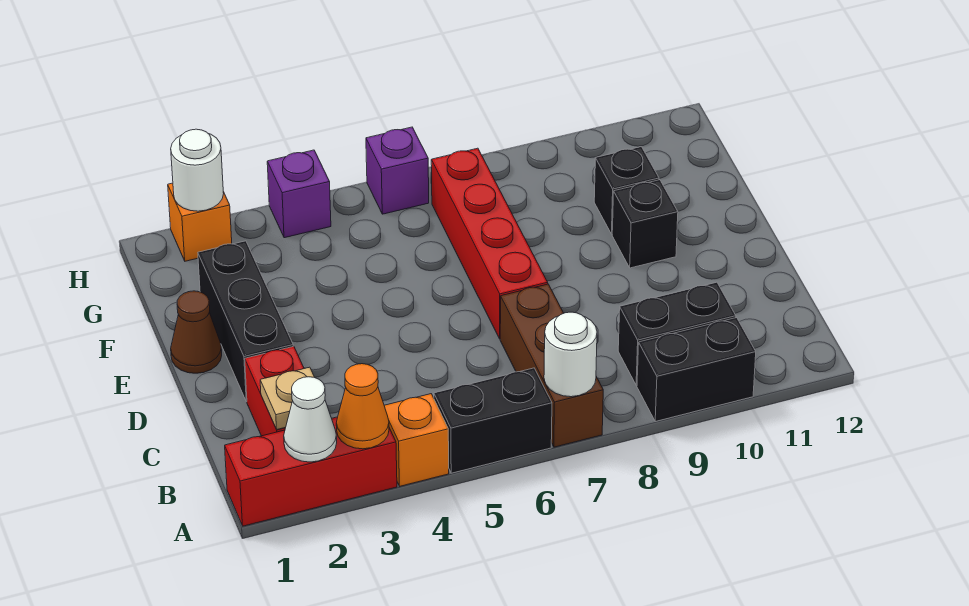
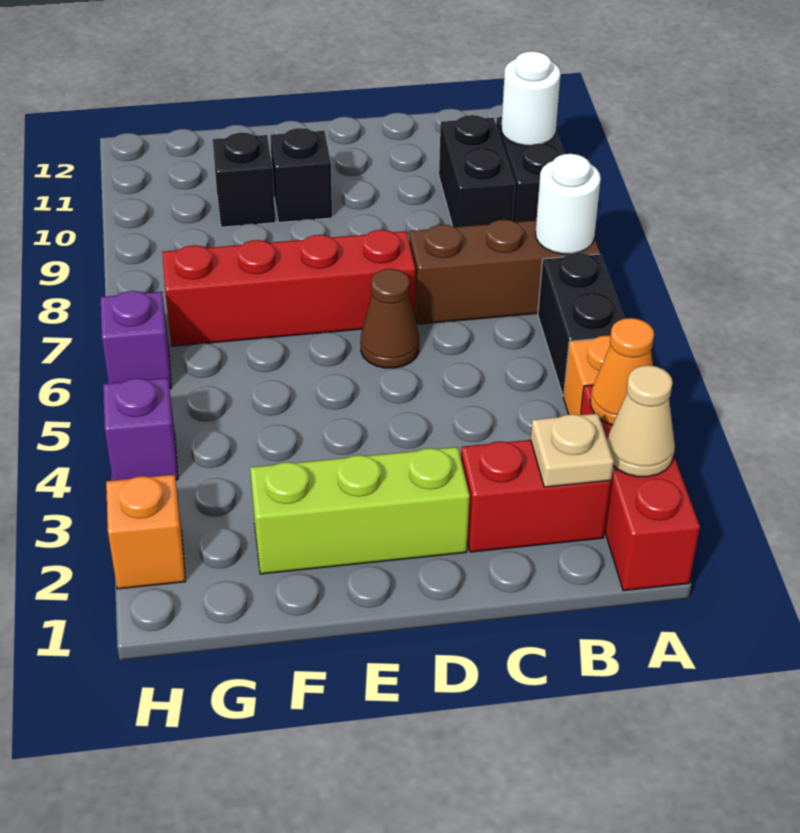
white cone A2 level 2 -> tan cone A2 level 2
black brick D2:F2 level 1 -> lime brick D2:F2 level 1
brown cone E1 level 1 -> brown cone D6 level 1
white round brick H2 level 2 -> white round brick A10 level 2

